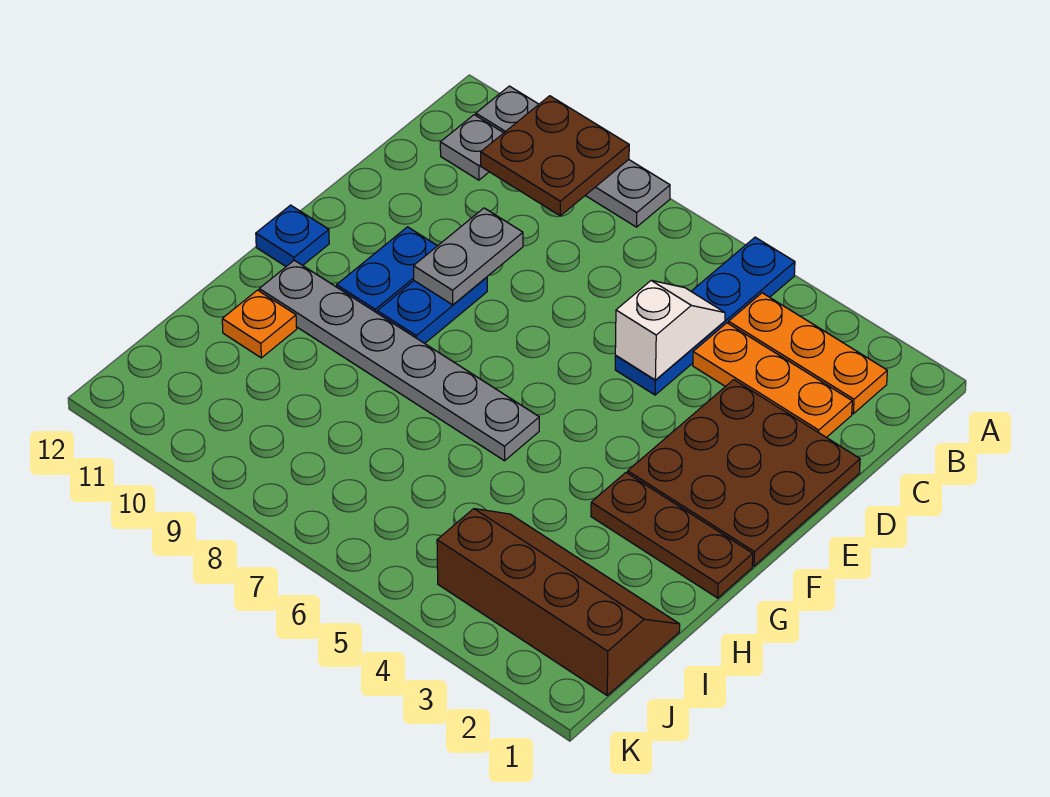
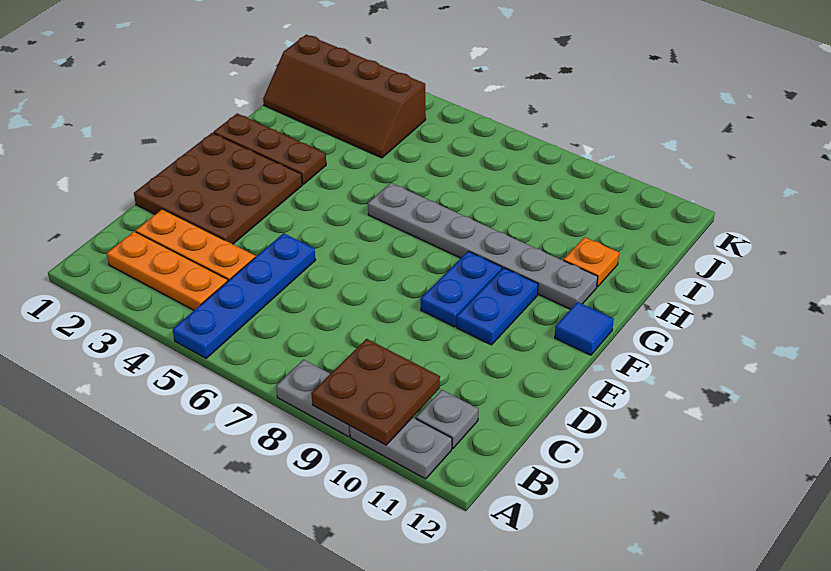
white slope C5:D5 level 2 top D -> none
grey plate D9:E9 level 2 -> none
blue plate F12 level 1 -> blue tile F12 level 1

